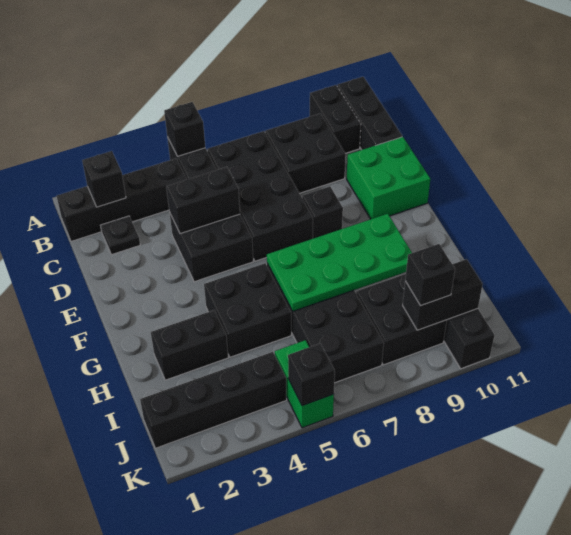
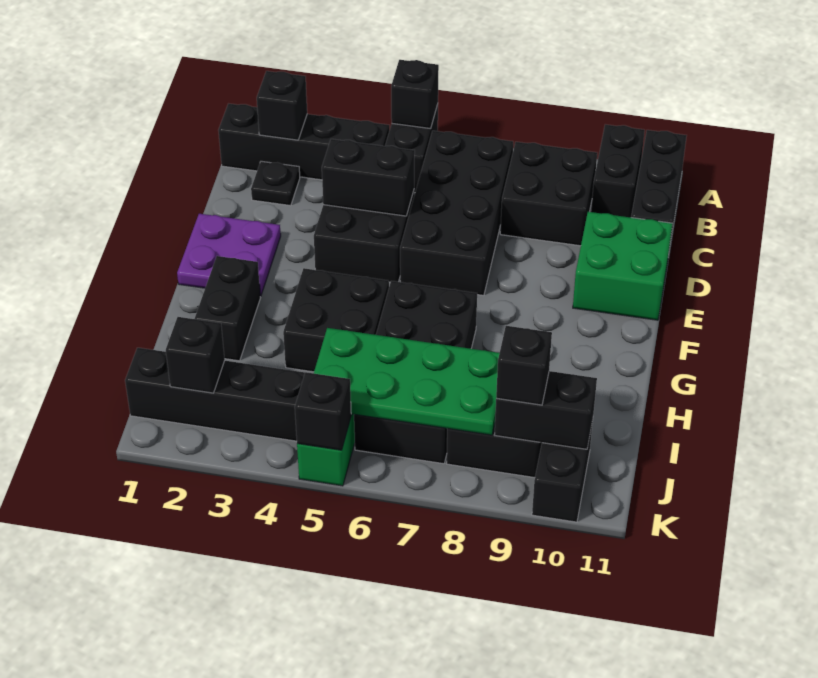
none -> purple plate E1:F2 level 1
black brick E8 level 1 -> black brick J2 level 2
green plate G6:H9 level 2 -> green plate I5:J8 level 2
black brick H2:H3 level 1 -> black brick G2:H2 level 1

